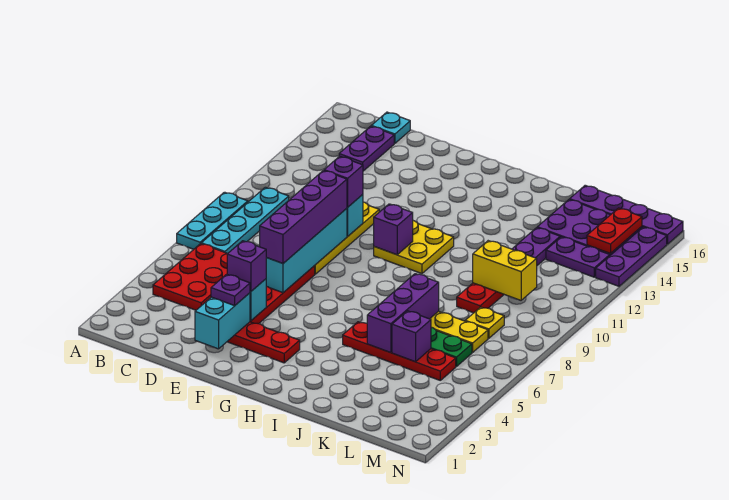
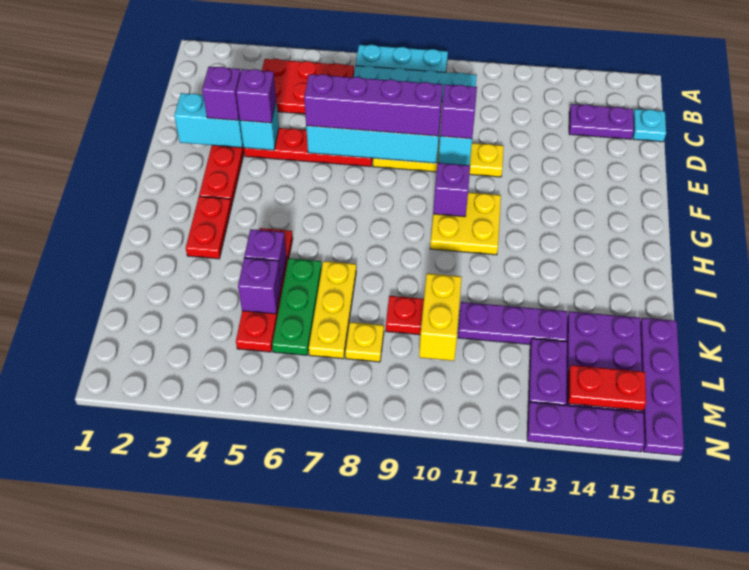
purple plate E3 level 3 -> purple brick E3 level 3
none -> red plate H3:I3 level 1
purple brick J5:J7 level 2 -> purple brick J5 level 2

